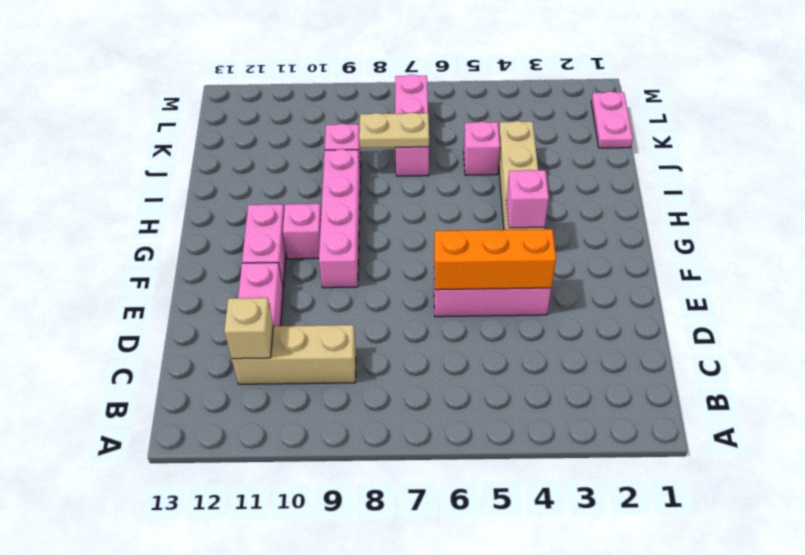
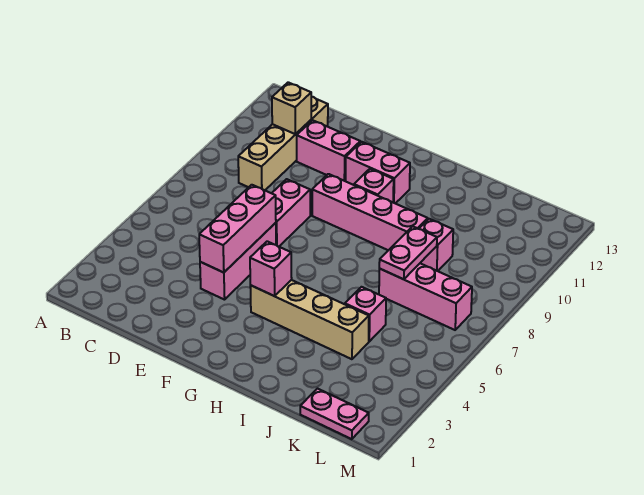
tan brick C9:C11 level 1 -> tan brick C9:C12 level 1
orange brick E4:E6 level 2 -> pink brick E4:E6 level 2
none -> pink brick E7:E8 level 1
tan plate J7:J8 level 2 -> pink plate J7:J8 level 2

